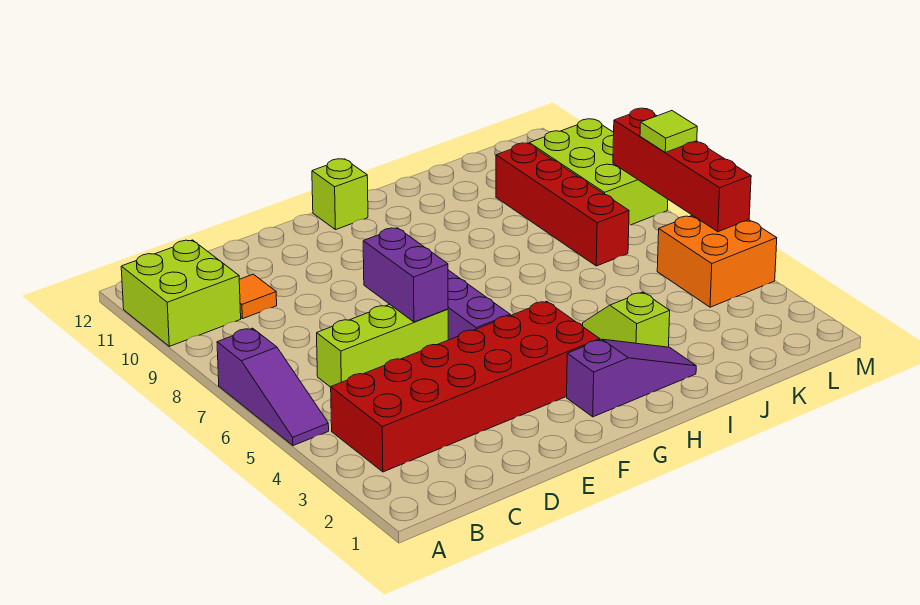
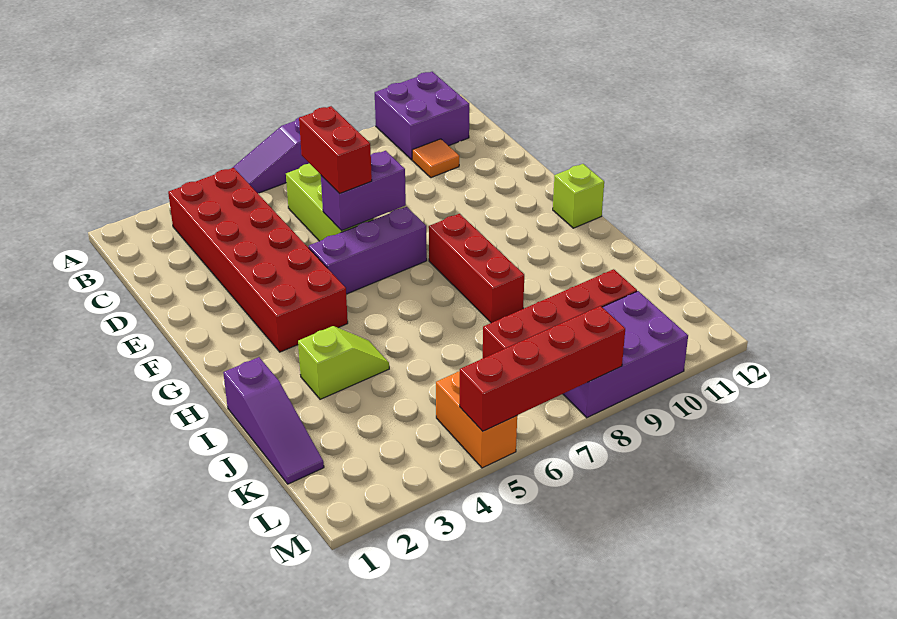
lime brick A10:B11 level 1 -> purple brick A10:B11 level 1
none -> red brick D6:E6 level 3
purple slope G2:I2 level 1 top G -> purple slope I1:K1 level 1 top I
none -> red brick G8:I8 level 1
orange brick L4:M5 level 1 -> orange brick L5:M5 level 1
lime brick L8:M10 level 1 -> purple brick L8:M10 level 1
lime tile M7 level 3 -> none

